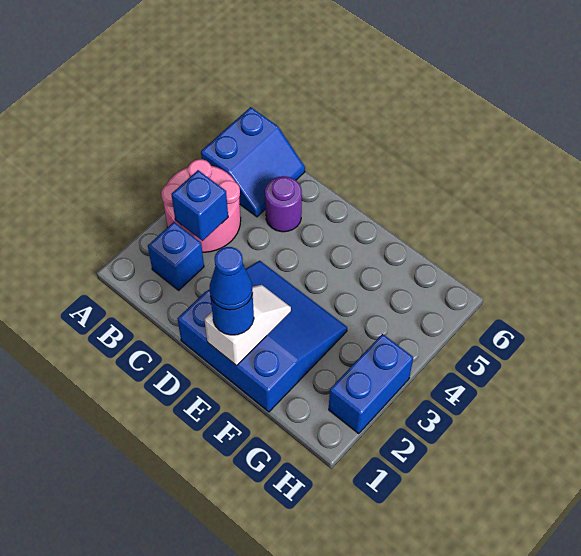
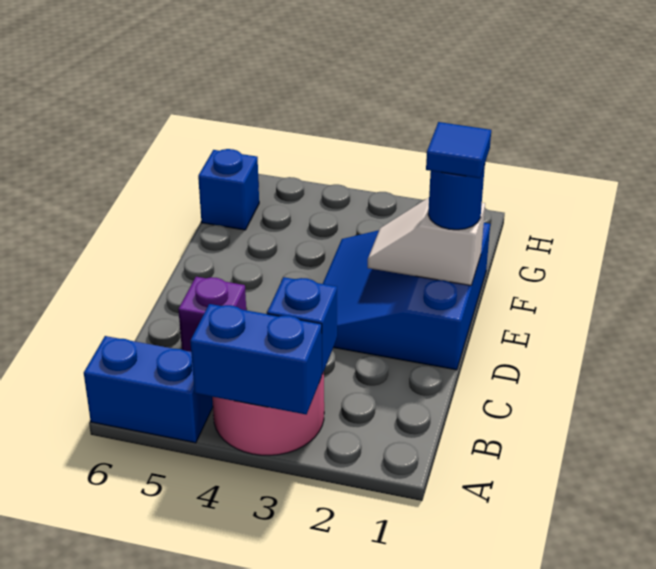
blue brick B2 level 1 -> blue brick G6 level 1
purple round brick C5 level 1 -> purple brick C5 level 1
blue cone E1 level 4 -> blue tile E1 level 4
blue brick H2:H3 level 1 -> blue brick A3:A4 level 2

